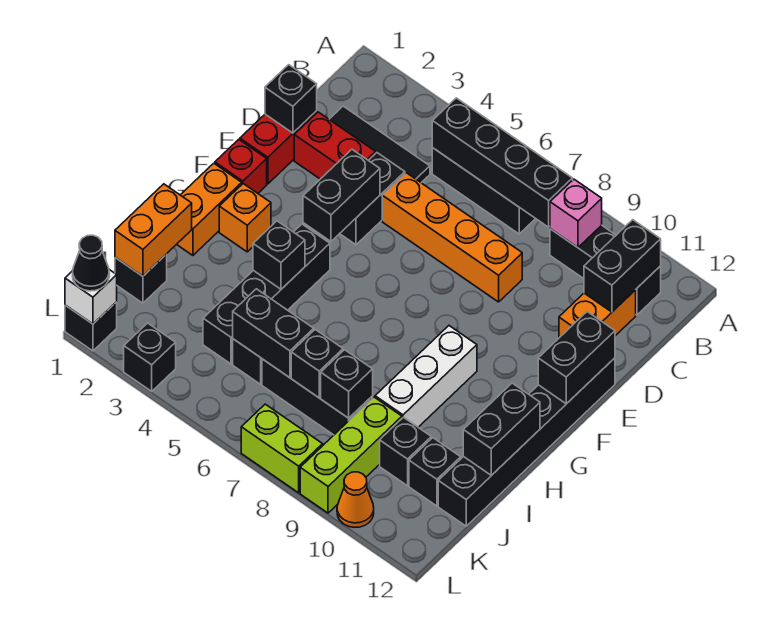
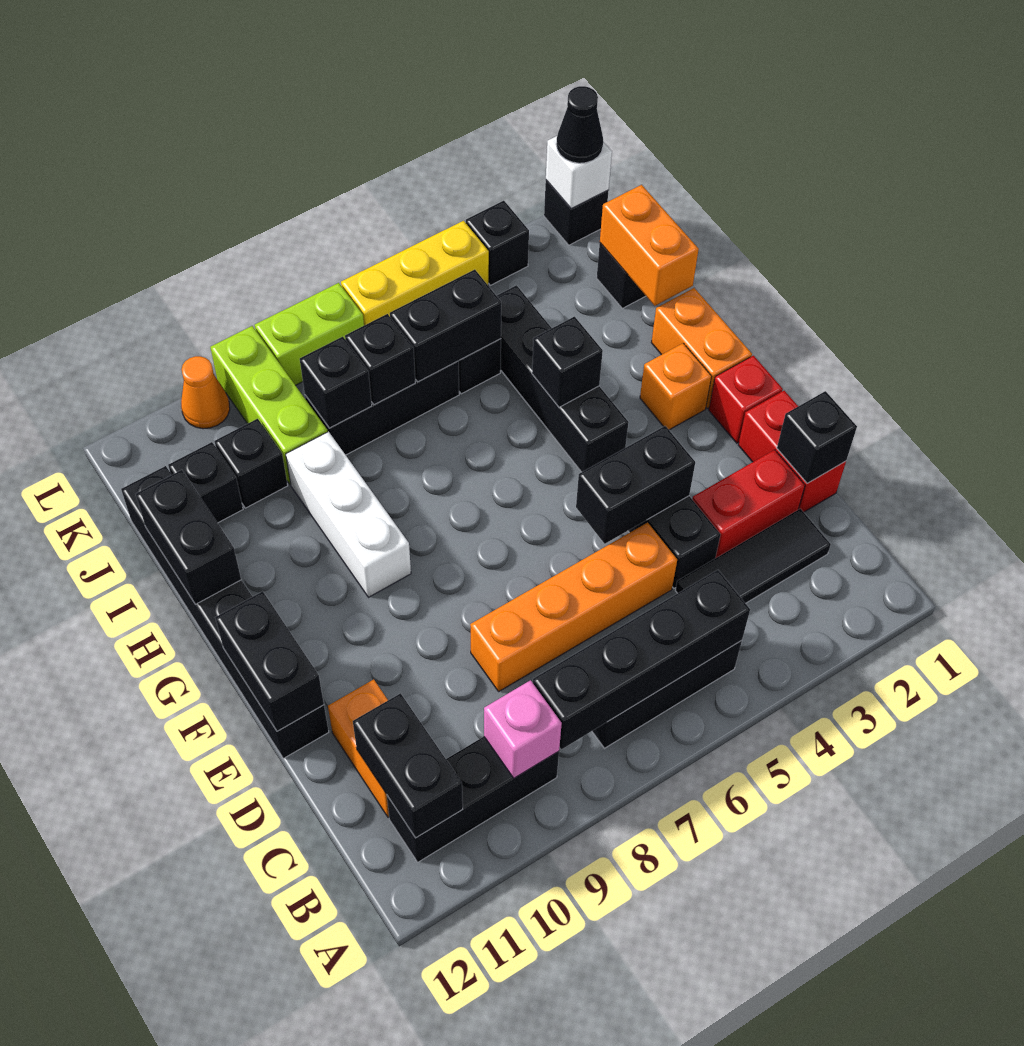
black brick E4:F4 level 2 -> black brick E4:E5 level 2
none -> yellow brick L4:L6 level 1

